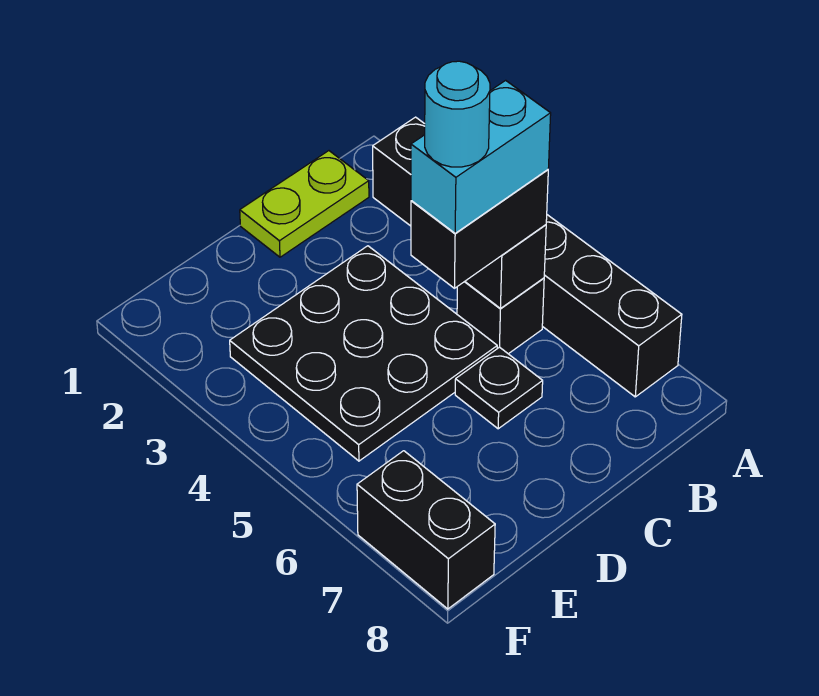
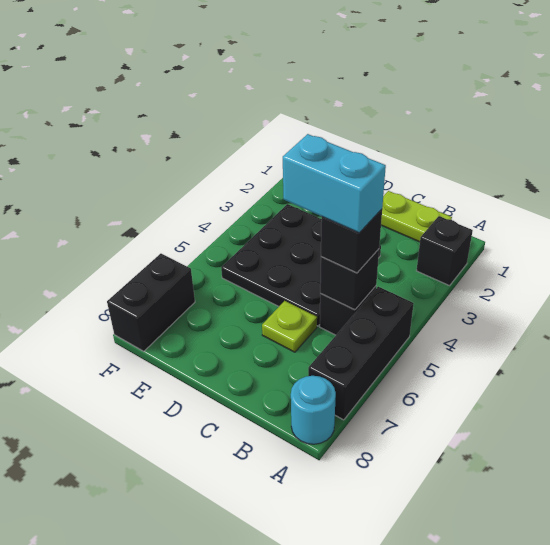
black brick B5:C5 level 3 -> black brick B5 level 3
cyan round brick C5 level 5 -> cyan round brick A8 level 1
black plate C6 level 1 -> lime plate C6 level 1

